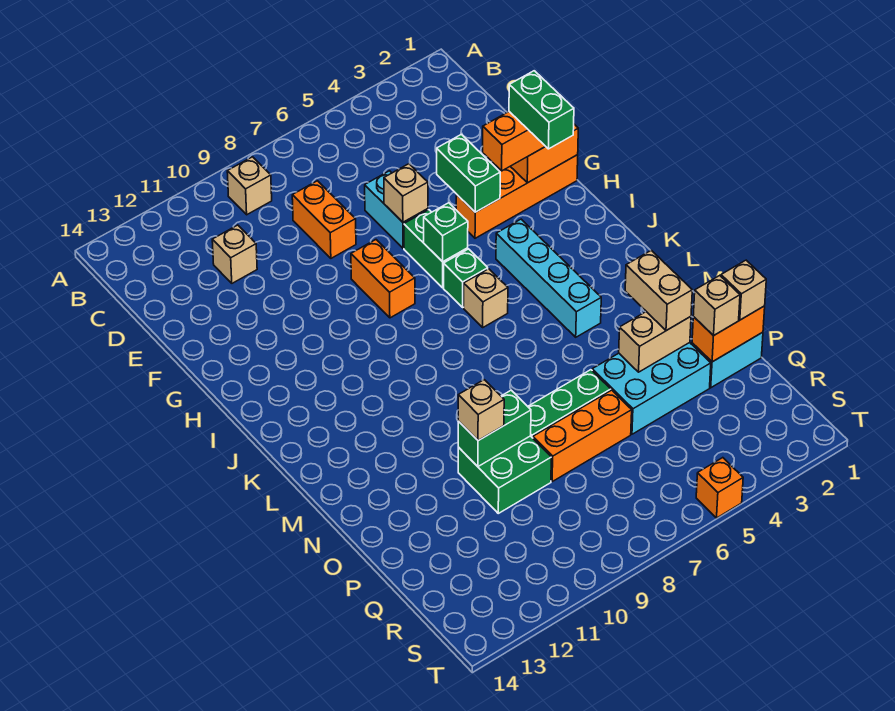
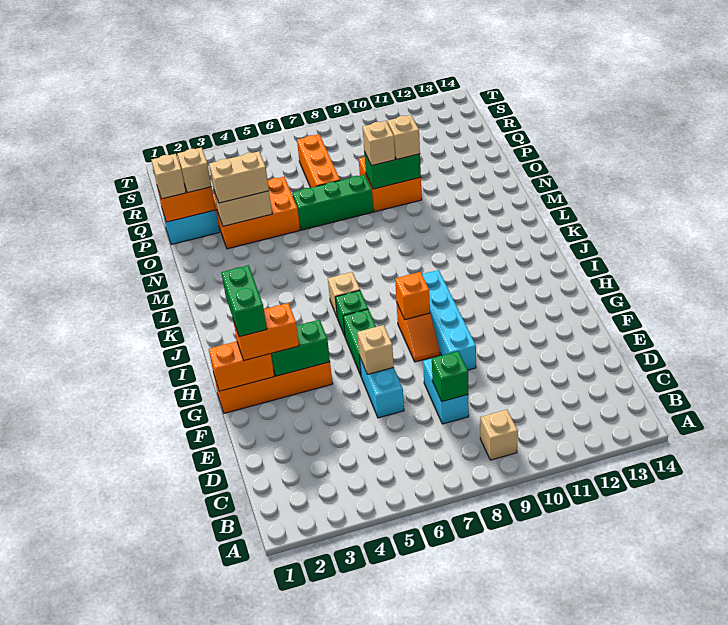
orange brick D8:E8 level 1 -> cyan brick D8:E8 level 1
tan brick D11 level 1 -> tan brick O9 level 3
green brick F4:G4 level 2 -> green brick G3:G4 level 2
orange brick G8:H8 level 1 -> orange slope G8:H8 level 1 top H
green brick H6 level 2 -> green brick D8 level 2
cyan brick I4:L4 level 1 -> cyan brick F9:I9 level 1
tan brick N3:O3 level 3 -> tan brick O3:O4 level 3
cyan brick O3:P5 level 1 -> orange brick O3:P5 level 1
green brick O9:P10 level 1 -> orange brick O9:P10 level 1
orange brick P6:P8 level 1 -> orange brick P7:R7 level 1
orange brick T5 level 1 -> orange brick H8 level 2

